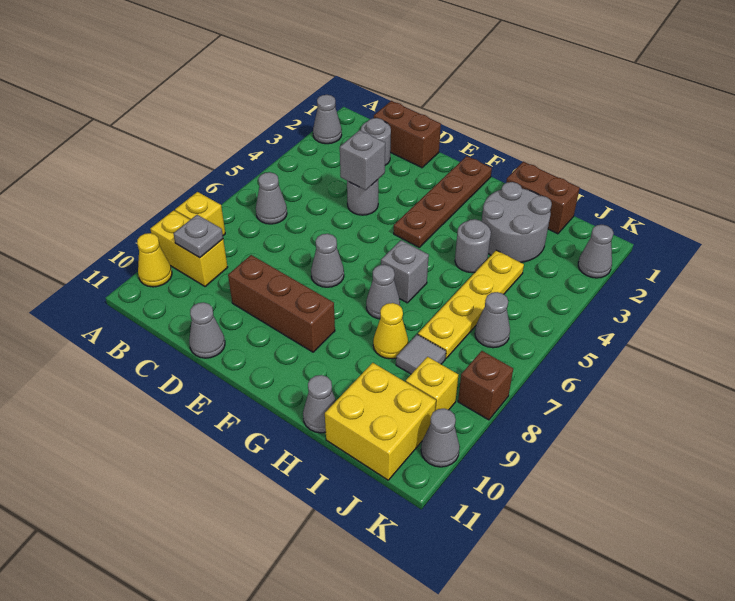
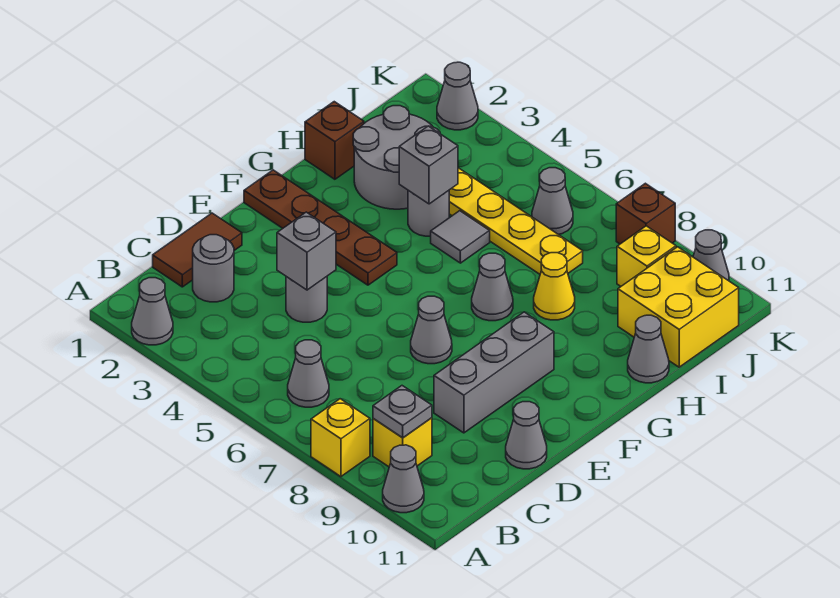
yellow brick A9:B9 level 1 -> yellow brick B9 level 1
yellow cone A10 level 1 -> grey cone A10 level 1
brown brick C1:D1 level 1 -> brown tile C1:D1 level 1
brown brick D9:F9 level 1 -> grey brick D9:F9 level 1
grey brick G6 level 1 -> grey brick H4 level 2
brown brick H1:I1 level 1 -> brown brick H1 level 1
grey tile I8 level 1 -> grey tile H5 level 1

